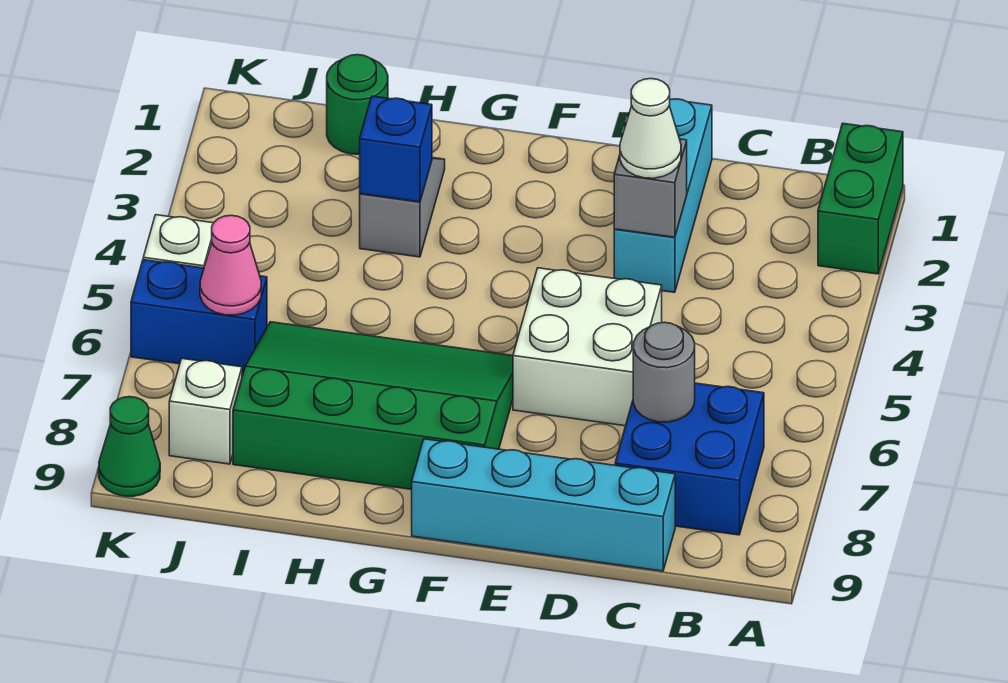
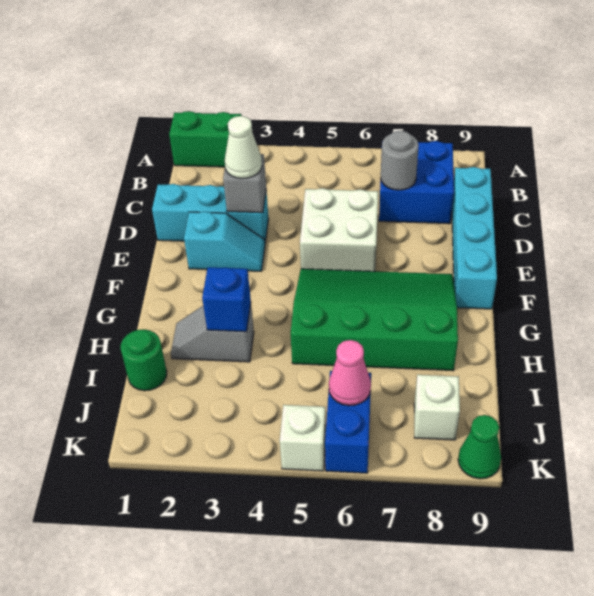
none -> cyan slope E2:E3 level 1 top 2
green slope F6:I8 level 1 top 8 -> green slope F5:H8 level 1 top H

